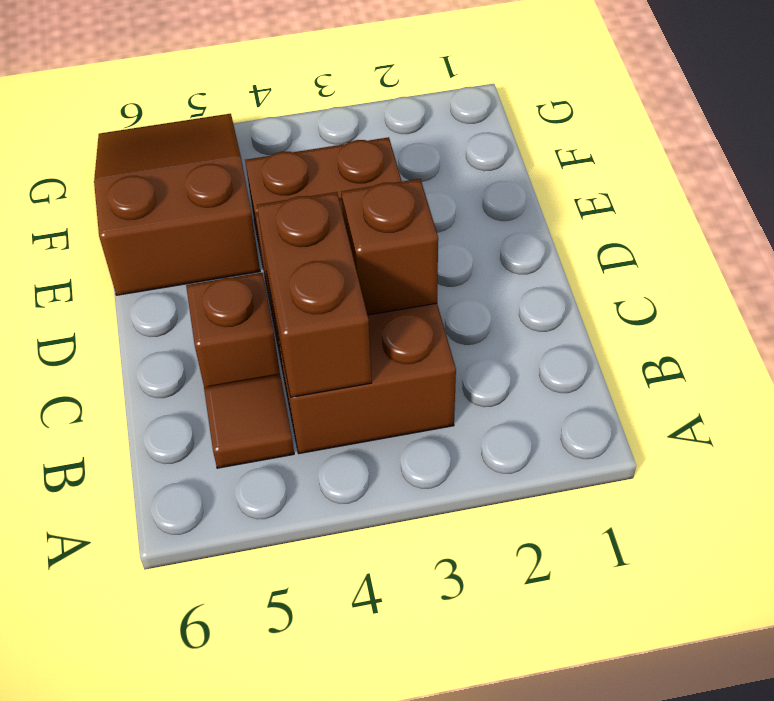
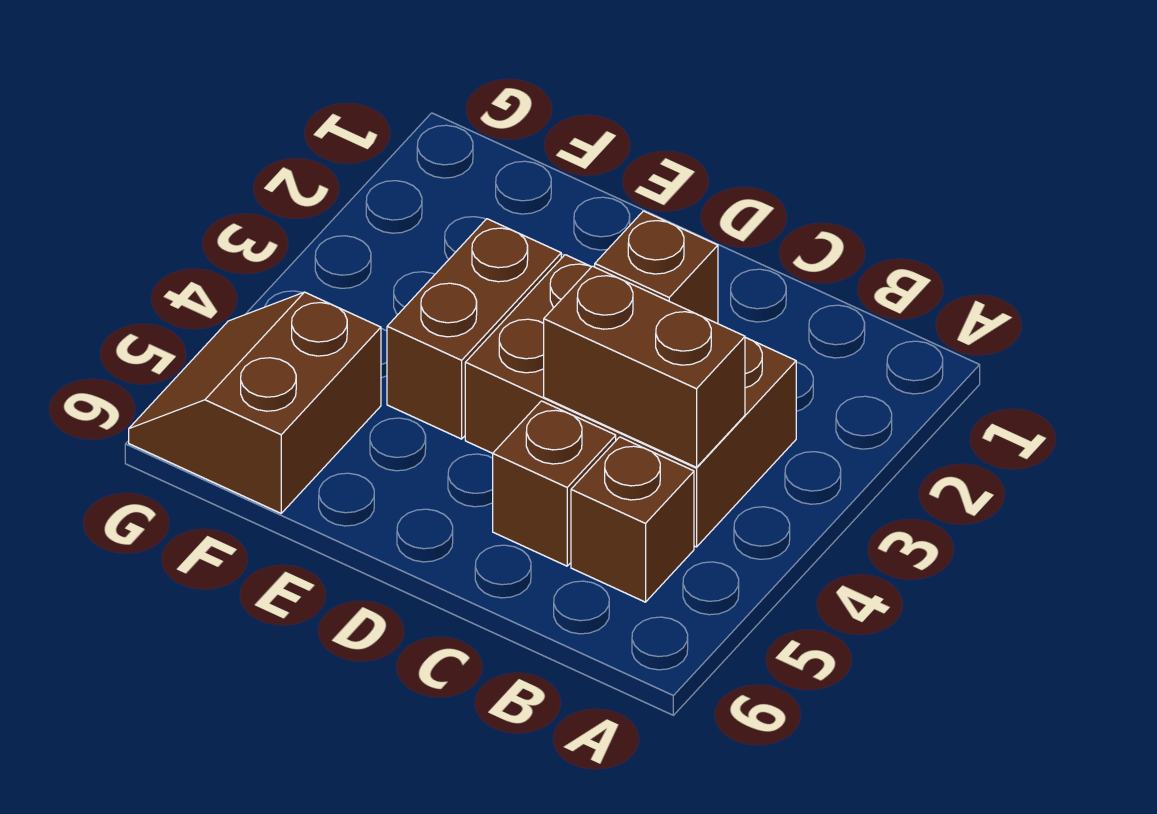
brown tile B5 level 1 -> brown brick B5 level 1
brown slope E5:G6 level 1 top E -> brown slope F5:G6 level 1 top F

